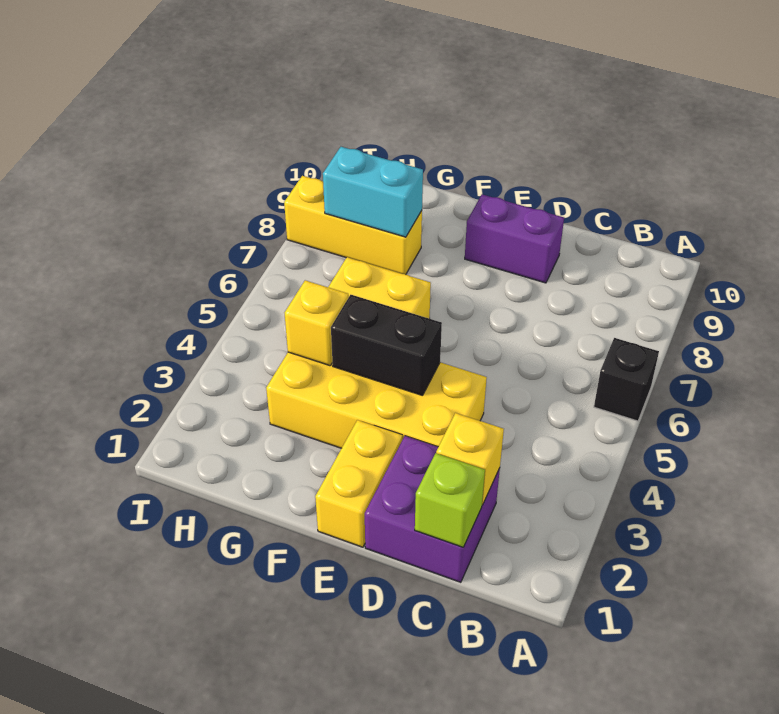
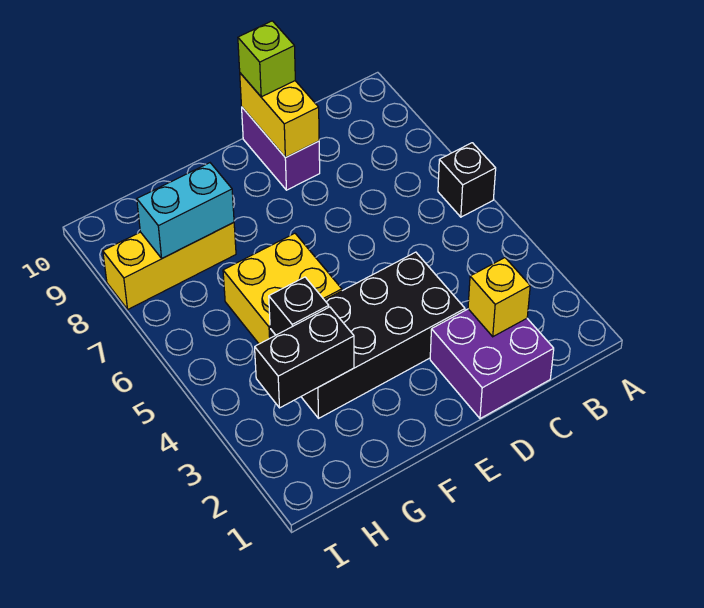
lime brick C1 level 2 -> lime brick D10 level 3
yellow brick D3:G4 level 1 -> black brick D3:G4 level 1
purple brick D9:E9 level 1 -> purple brick D9:D10 level 1
yellow brick E1:E2 level 1 -> yellow brick D9:D10 level 2
black brick E4:F4 level 2 -> black brick G3:H3 level 2
yellow brick G4 level 2 -> black brick G4 level 2

